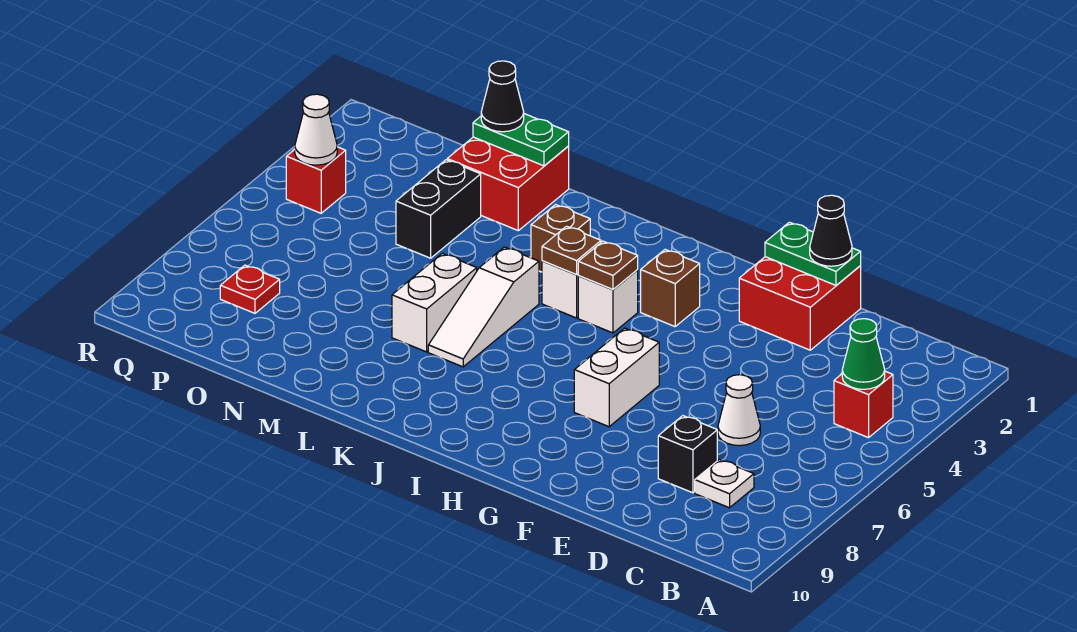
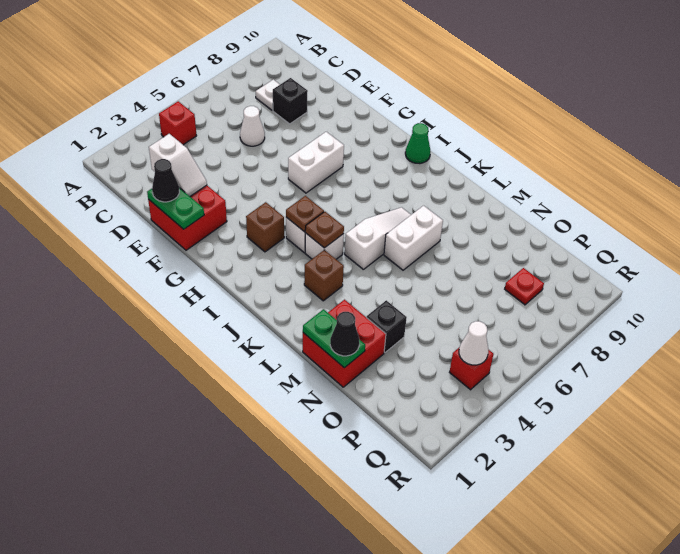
green cone B4 level 2 -> green cone I10 level 1
none -> white slope D2:E2 level 2 top D
black brick N3:N4 level 1 -> black brick N3 level 1

